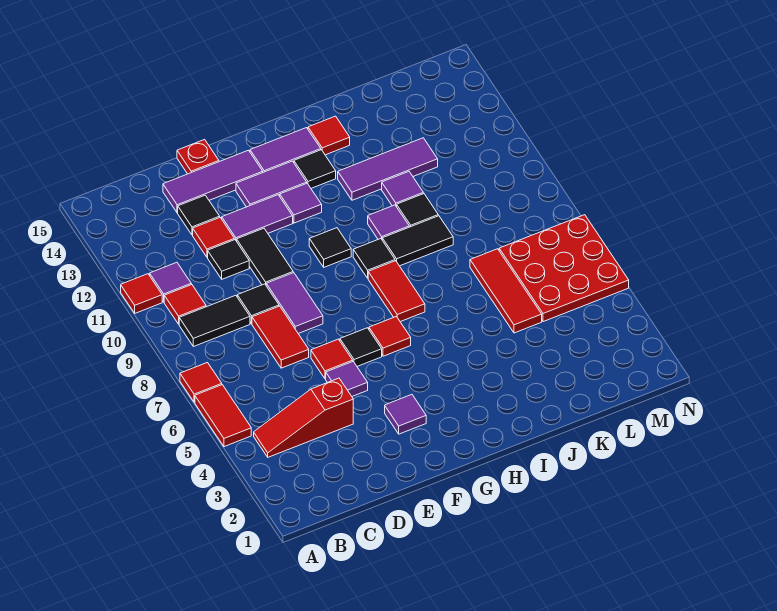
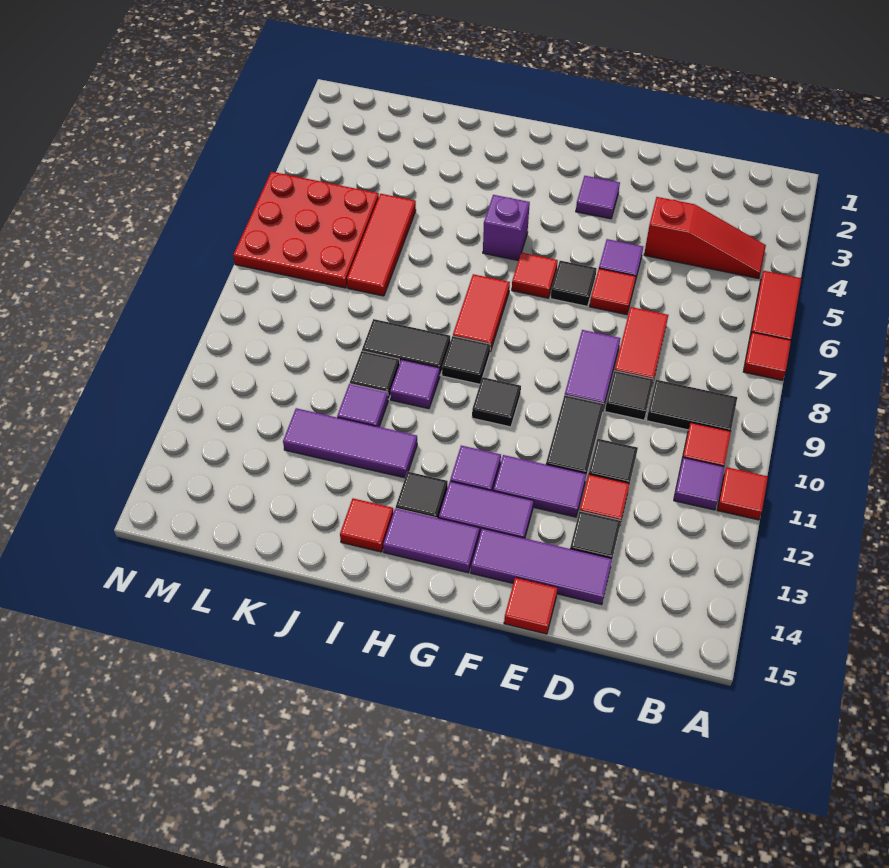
red plate E15 level 1 -> red tile E15 level 1
none -> purple brick H5 level 1

